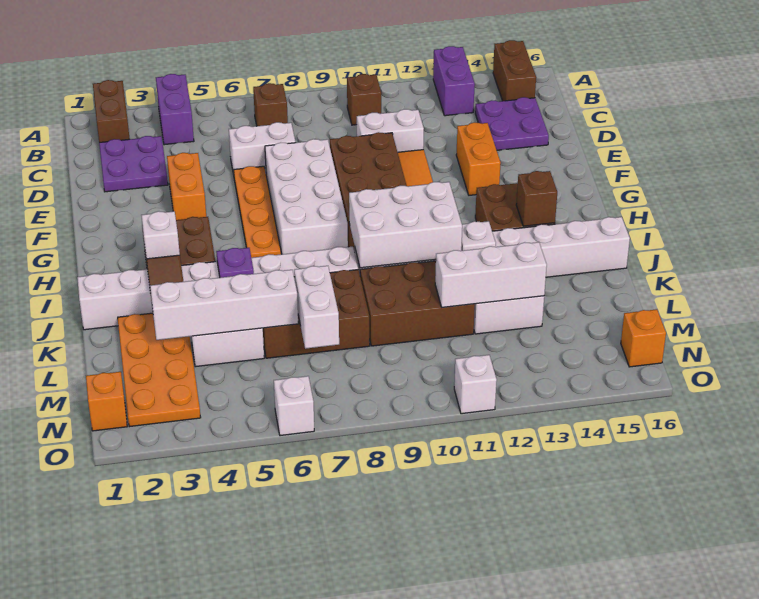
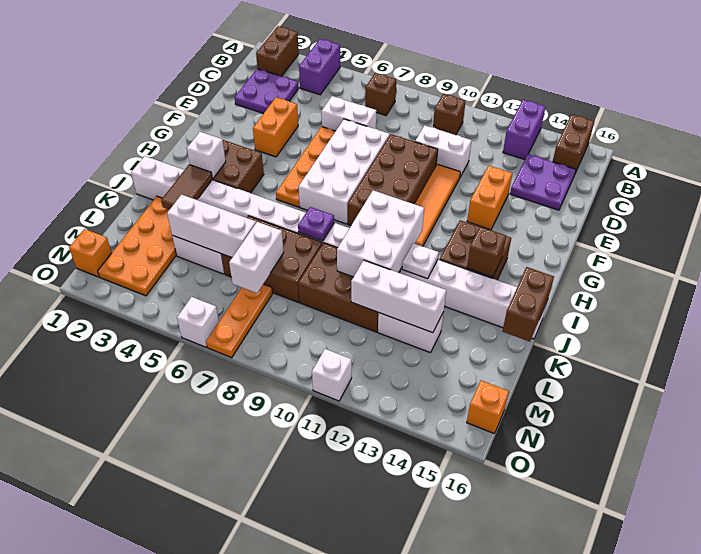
white brick I9:J11 level 2 -> white brick I10:K11 level 2
purple plate J5 level 2 -> purple plate J8 level 2
none -> brown brick J16:K16 level 2
white brick L3:L6 level 2 -> white brick L4:L6 level 2
none -> orange plate M7:O7 level 1

